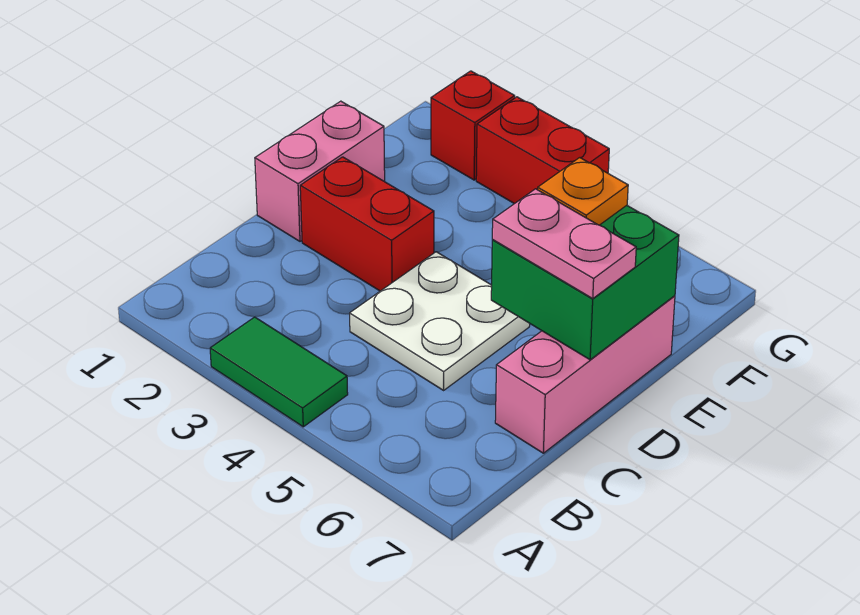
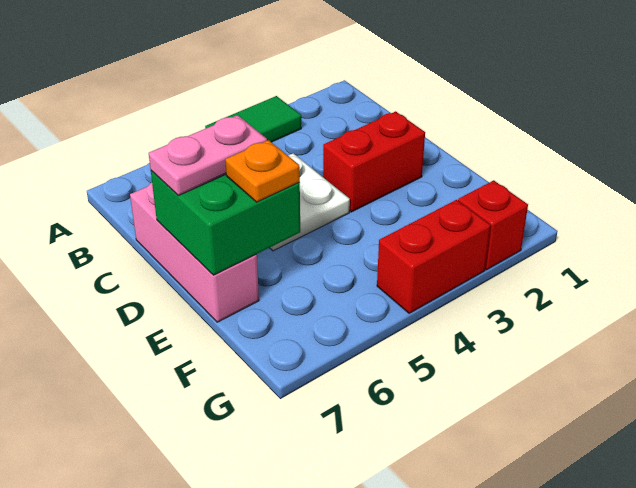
pink brick D1:E1 level 1 -> none

